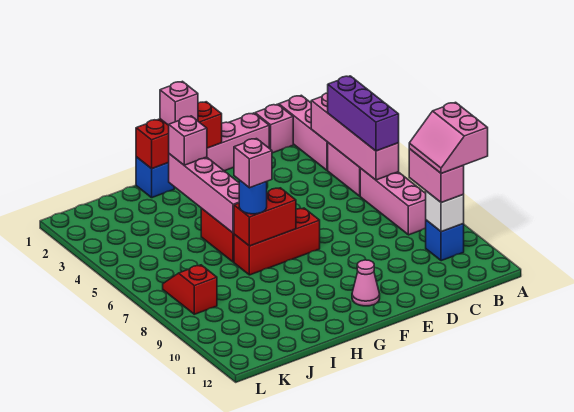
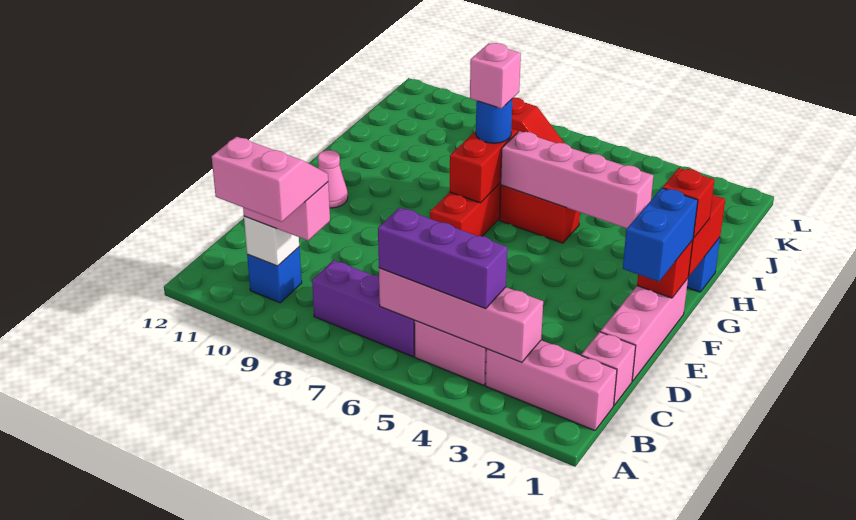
pink brick B6:B8 level 1 -> purple brick B6:B8 level 1
none -> blue brick E1:F1 level 3
pink brick G1 level 3 -> red brick G1 level 3
pink brick H3 level 3 -> none

